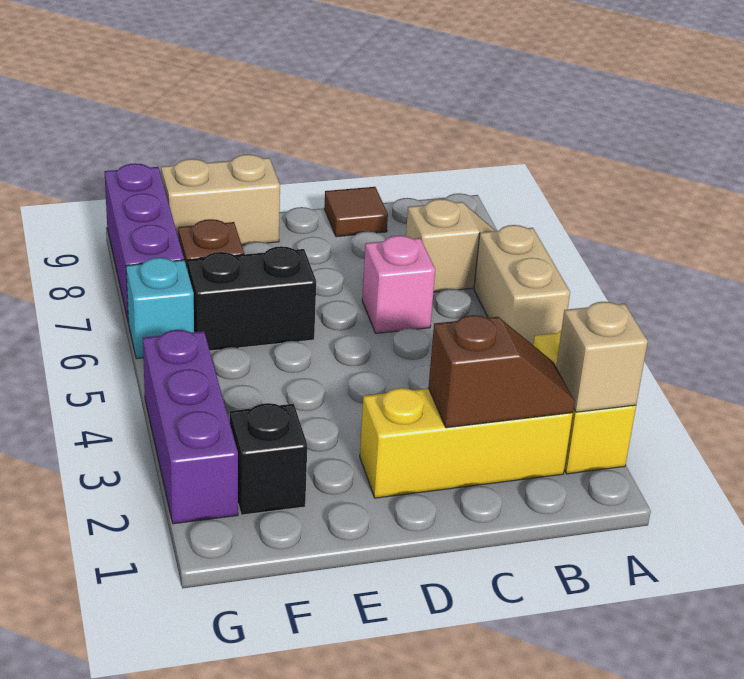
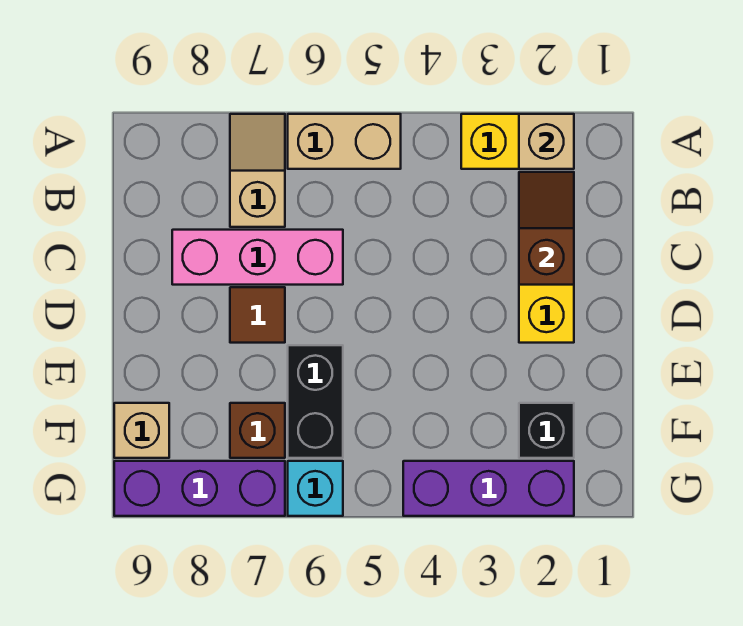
pink brick C6 level 1 -> pink brick C6:C8 level 1
brown tile C9 level 1 -> brown tile D7 level 1
tan brick E9:F9 level 1 -> tan brick F9 level 1

